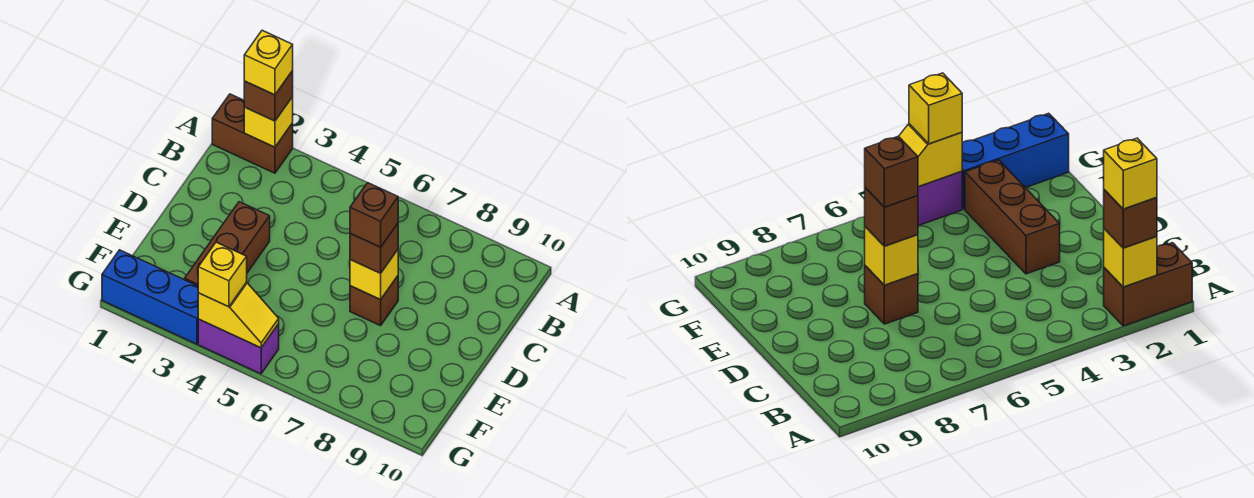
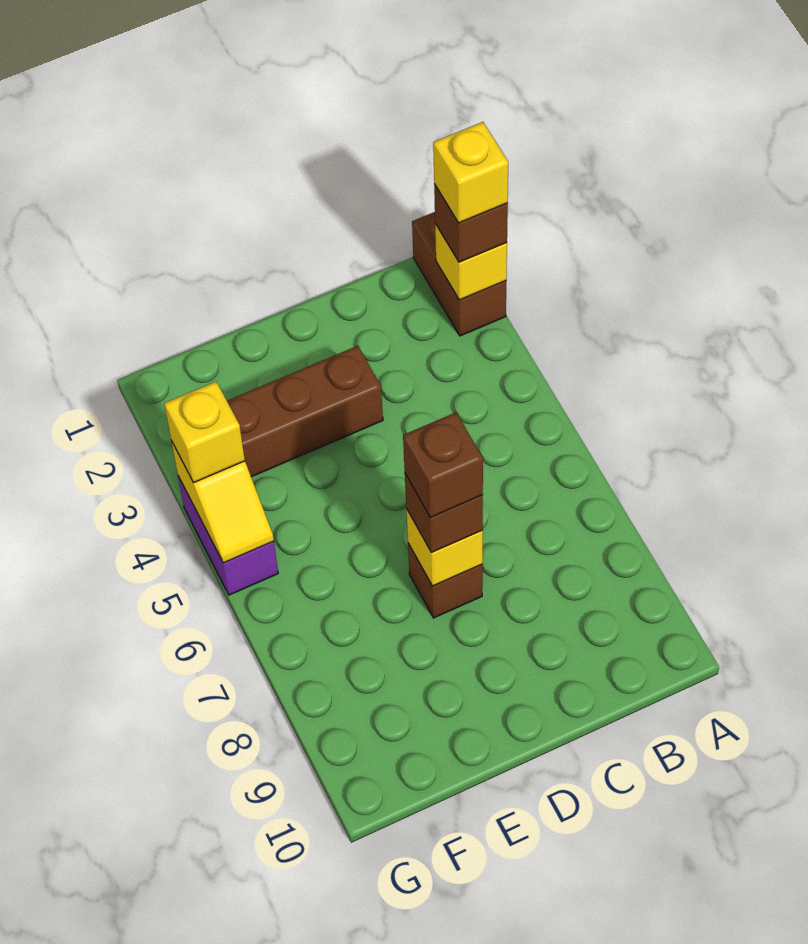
blue brick G1:G3 level 1 -> none

